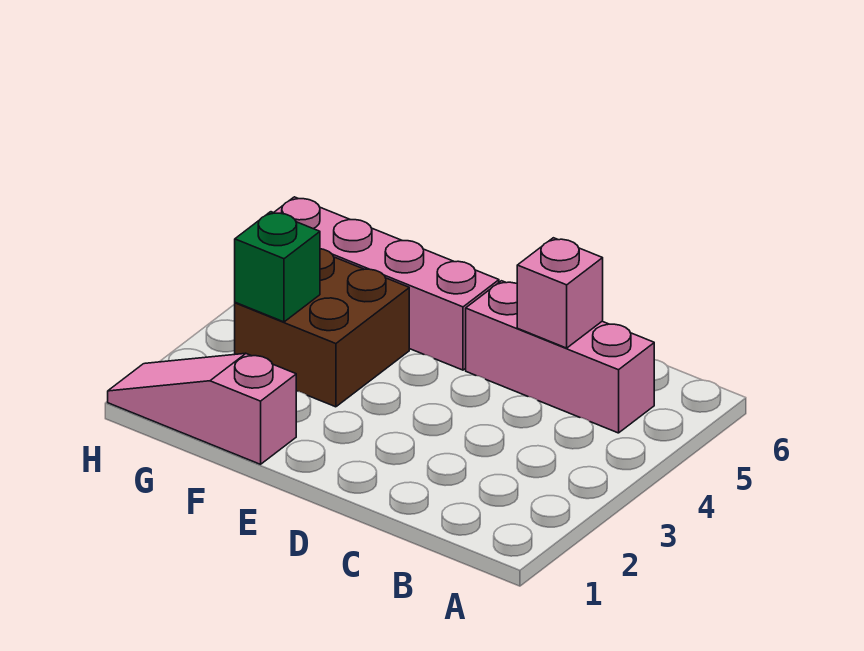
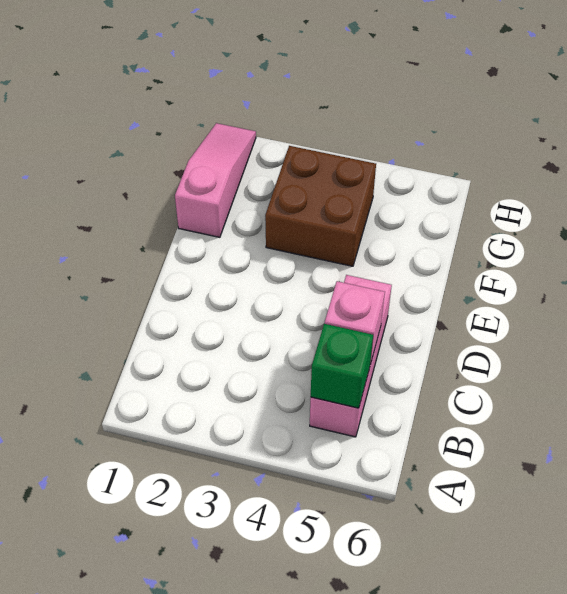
pink brick E5:H5 level 1 -> none
green brick G3 level 2 -> green brick B5 level 2

